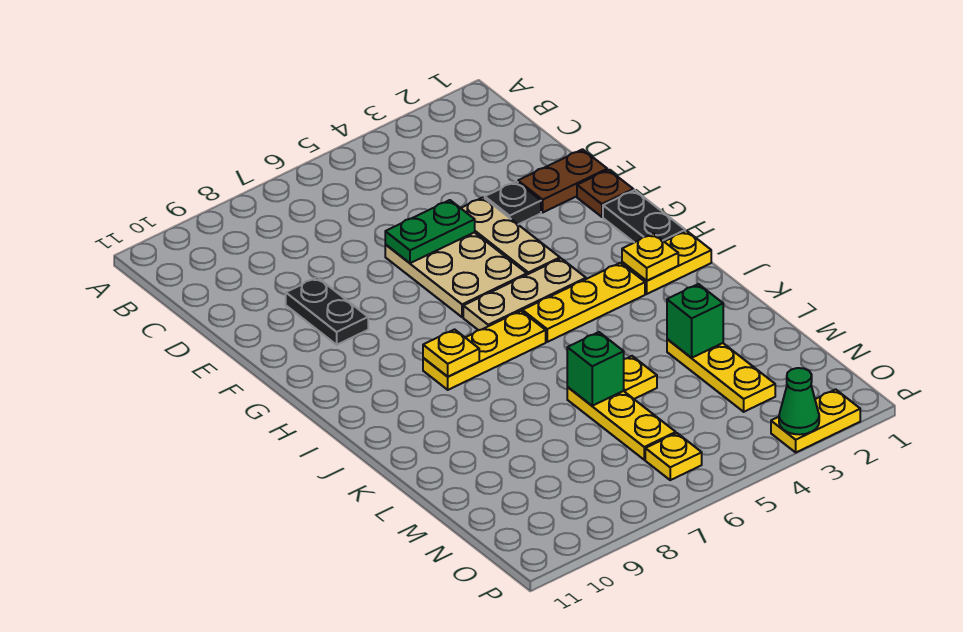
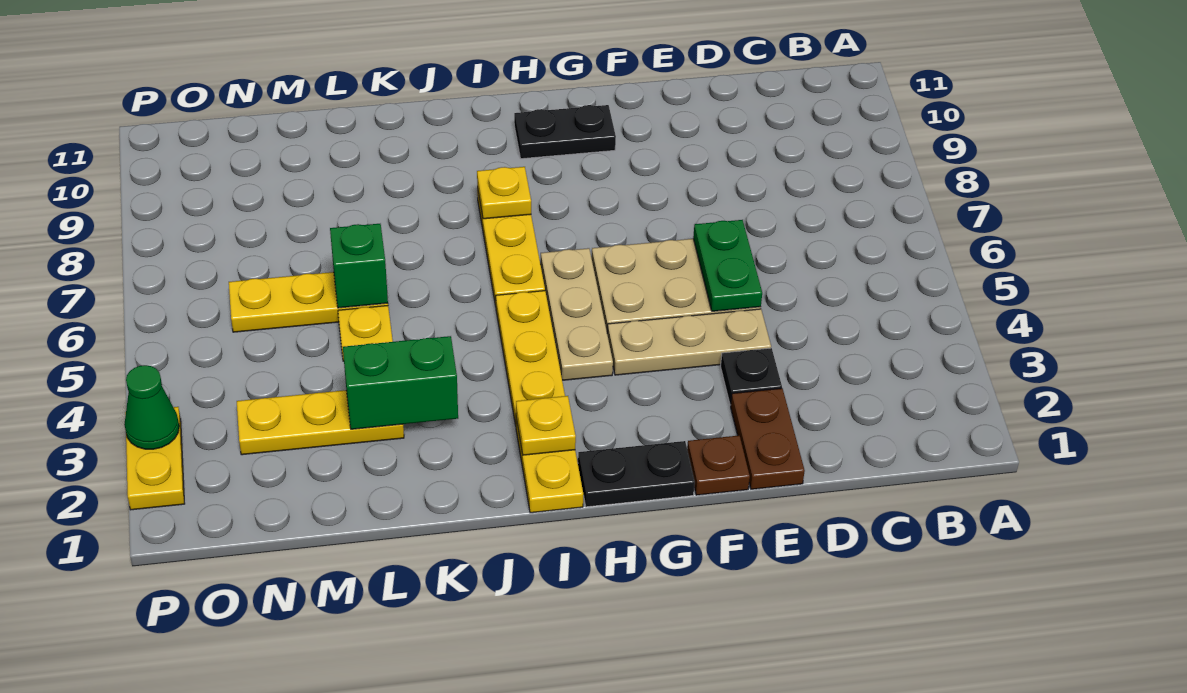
black plate E9:F9 level 1 -> black plate G10:H10 level 1
green brick L3 level 2 -> green brick K3:L3 level 2
yellow plate O6 level 1 -> none

